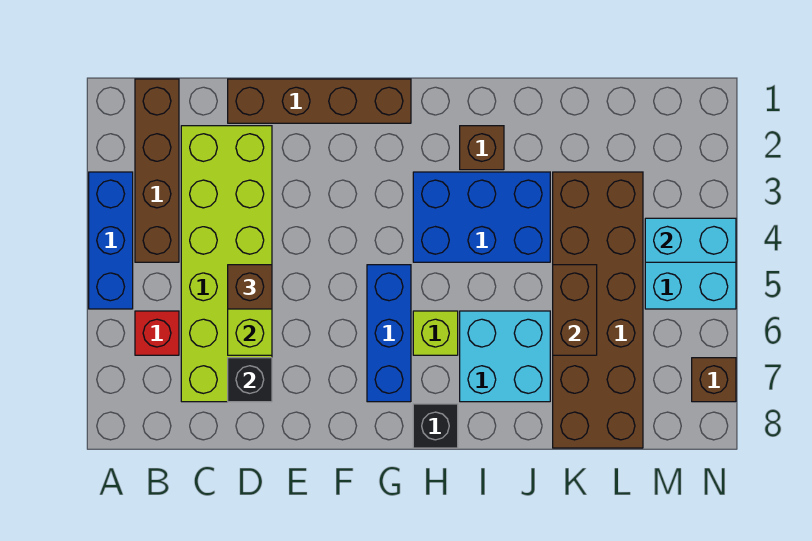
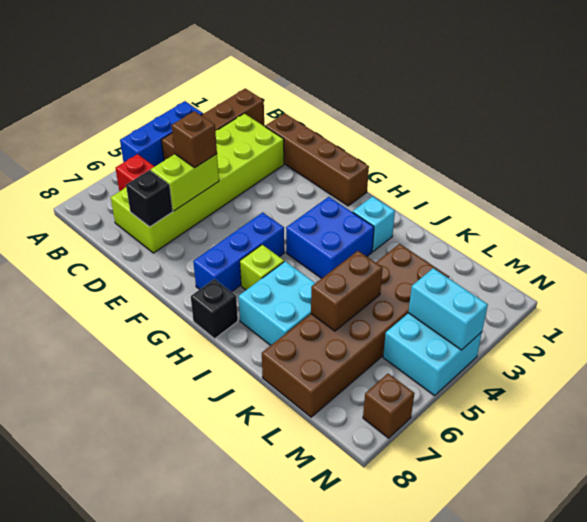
blue brick H3:J4 level 1 -> blue brick H3:I4 level 1
brown brick I2 level 1 -> cyan brick I2 level 1

